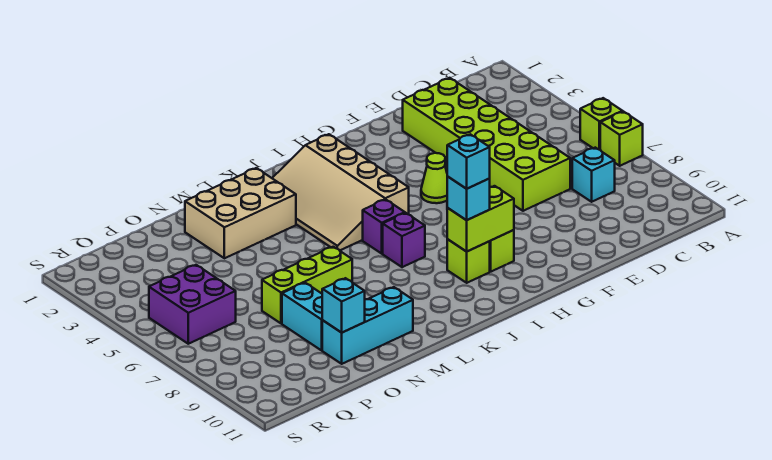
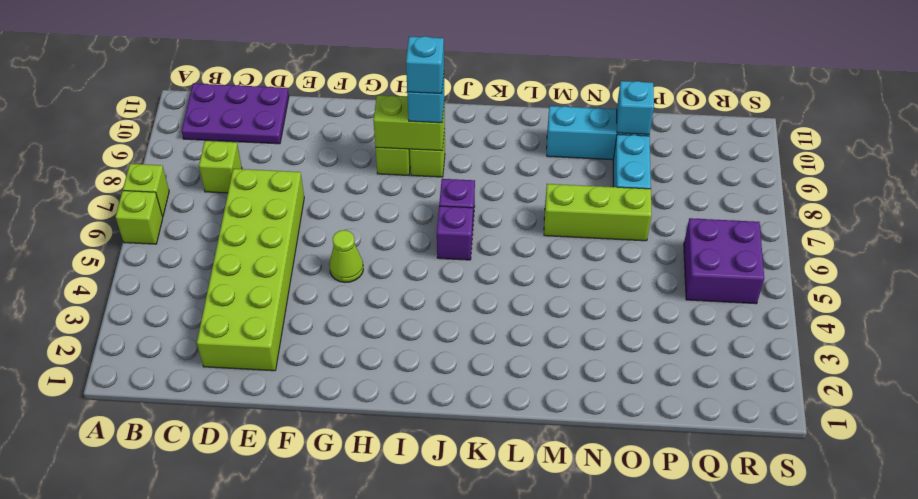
none -> purple plate B10:D11 level 1
cyan brick C8 level 1 -> lime brick C8 level 1
tan slope I2:K5 level 1 top I -> none
tan brick L2:N3 level 1 -> none

